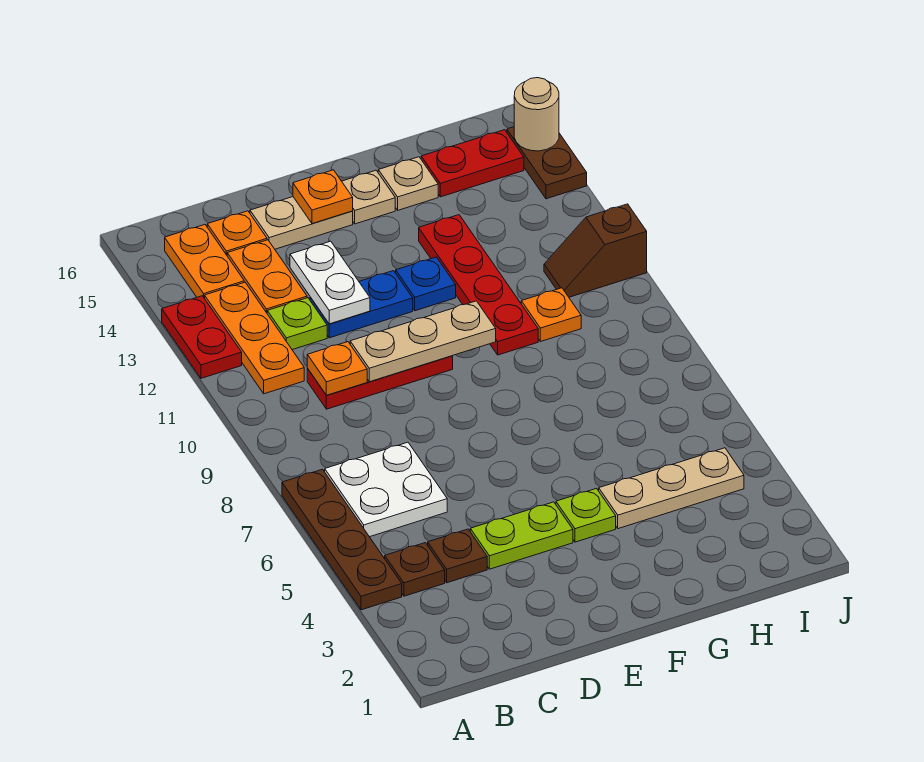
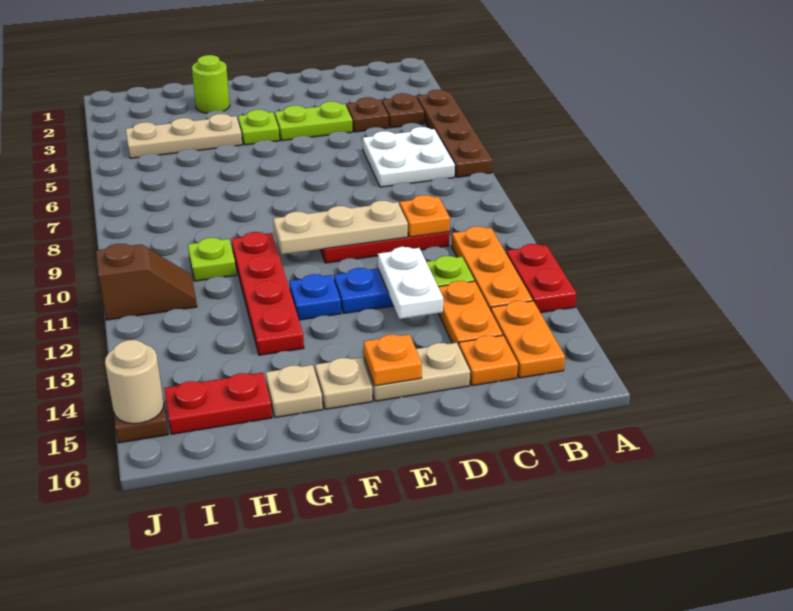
none -> lime round brick G2 level 1
orange plate H10 level 1 -> lime plate H10 level 1

